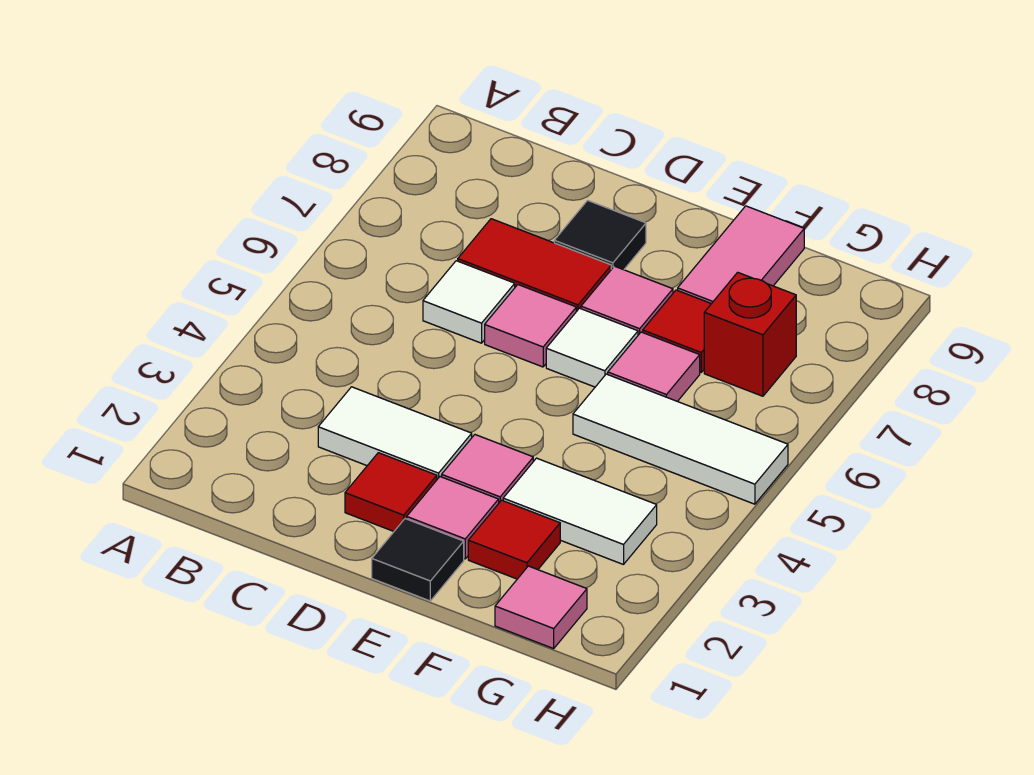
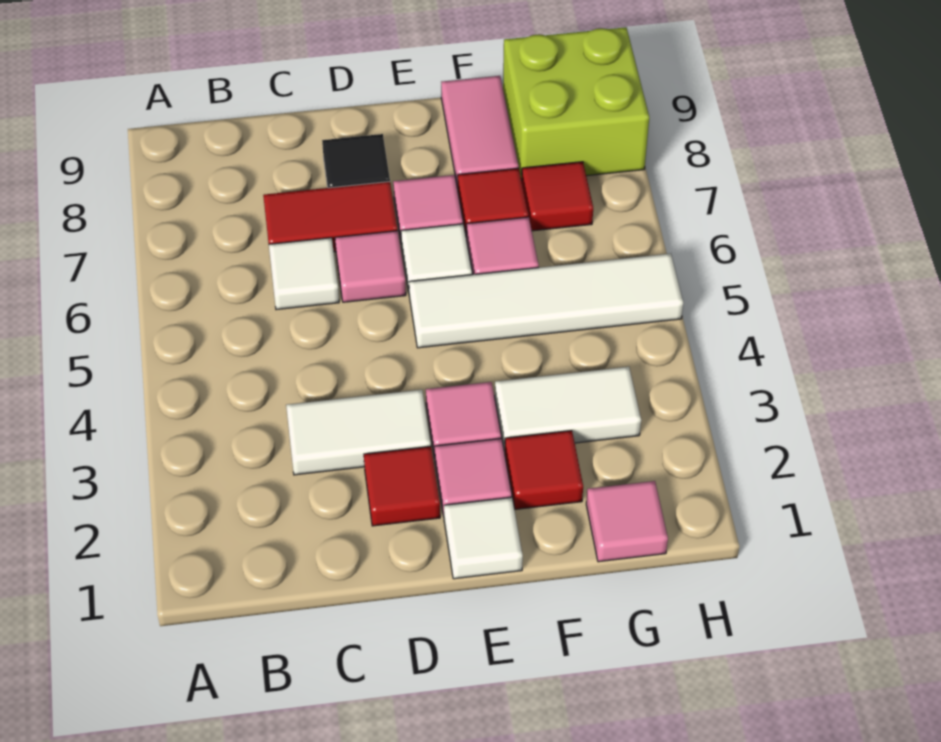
black tile E1 level 1 -> white tile E1 level 1
white tile F5:H5 level 1 -> white tile E5:H5 level 1
red brick G7 level 1 -> red tile G7 level 1
none -> lime brick G8:H9 level 1

